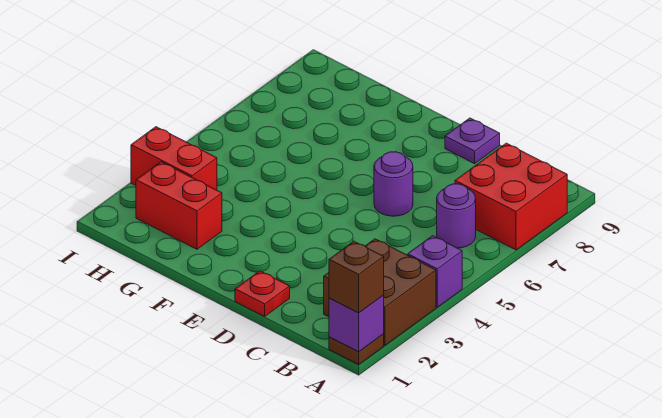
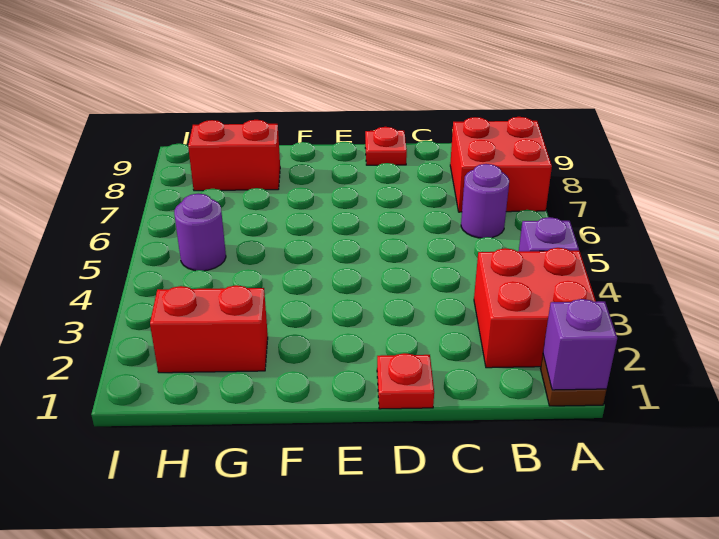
brown brick A1 level 3 -> none
brown brick A2:B3 level 1 -> red brick A2:B3 level 1
purple round brick D6 level 1 -> purple round brick H5 level 1
purple plate D9 level 1 -> red plate D9 level 1
red brick H3:I3 level 1 -> red brick G8:H8 level 1

